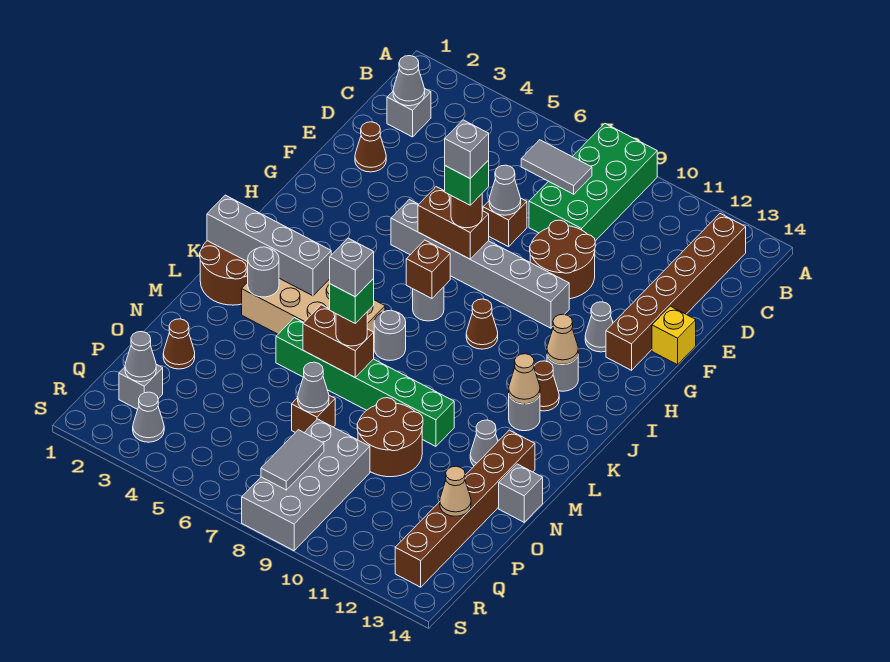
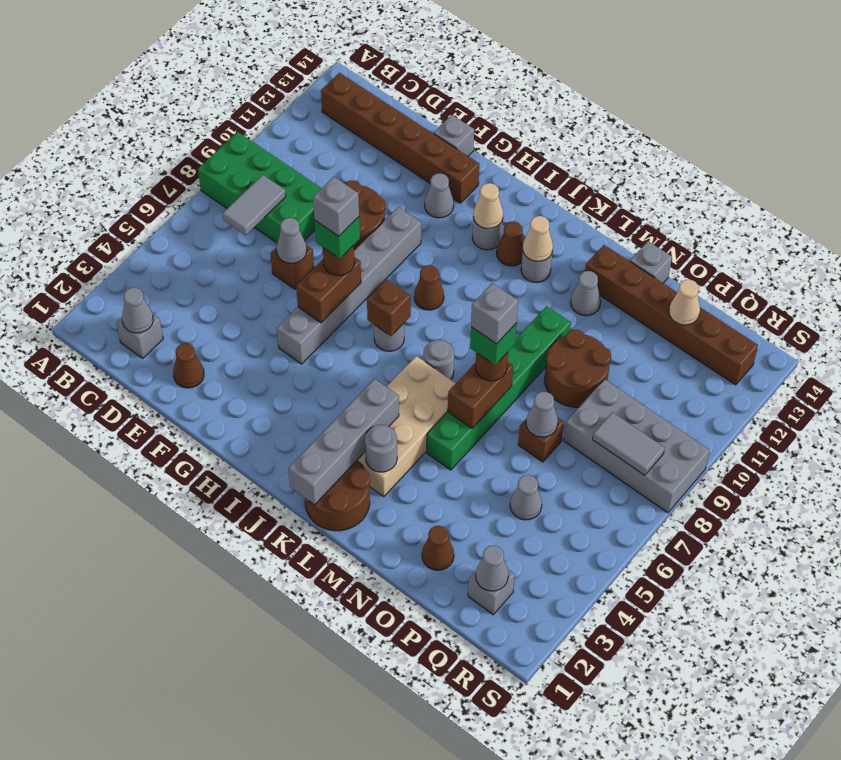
yellow brick F14 level 1 -> grey brick F14 level 1
grey cone R3 level 1 -> grey cone P5 level 1

